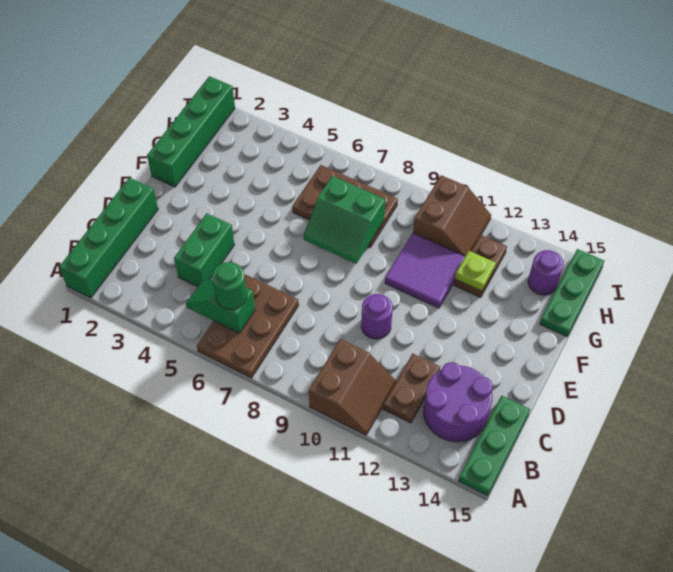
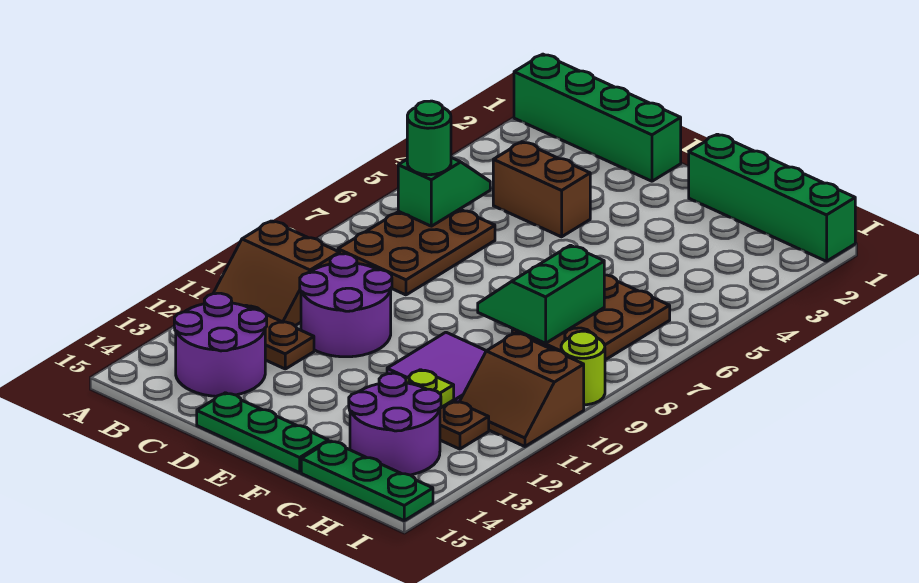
brown plate A6:C7 level 1 -> brown plate B6:C8 level 1
green plate A15:C15 level 1 -> green plate D15:F15 level 1
green brick C4:D4 level 1 -> brown brick C4:D4 level 1
purple round brick D10 level 1 -> purple round brick C10:D11 level 1
purple round brick H14 level 1 -> purple round brick G13:H14 level 1
none -> lime round brick I9 level 1

